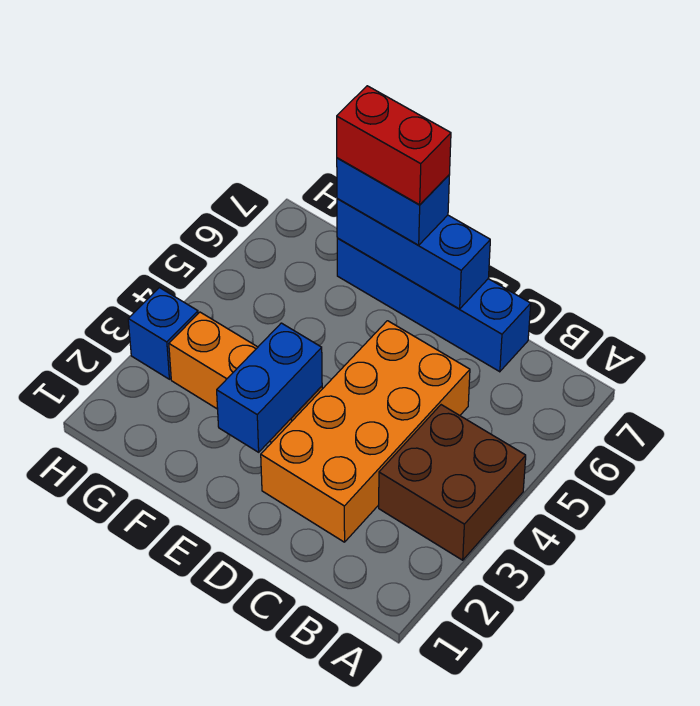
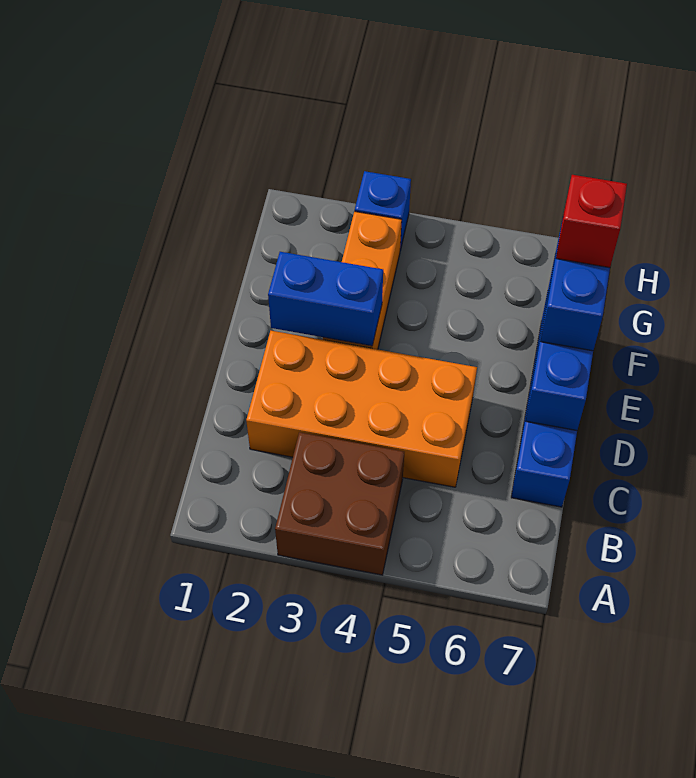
red brick E7:F7 level 4 -> red brick F7 level 4

